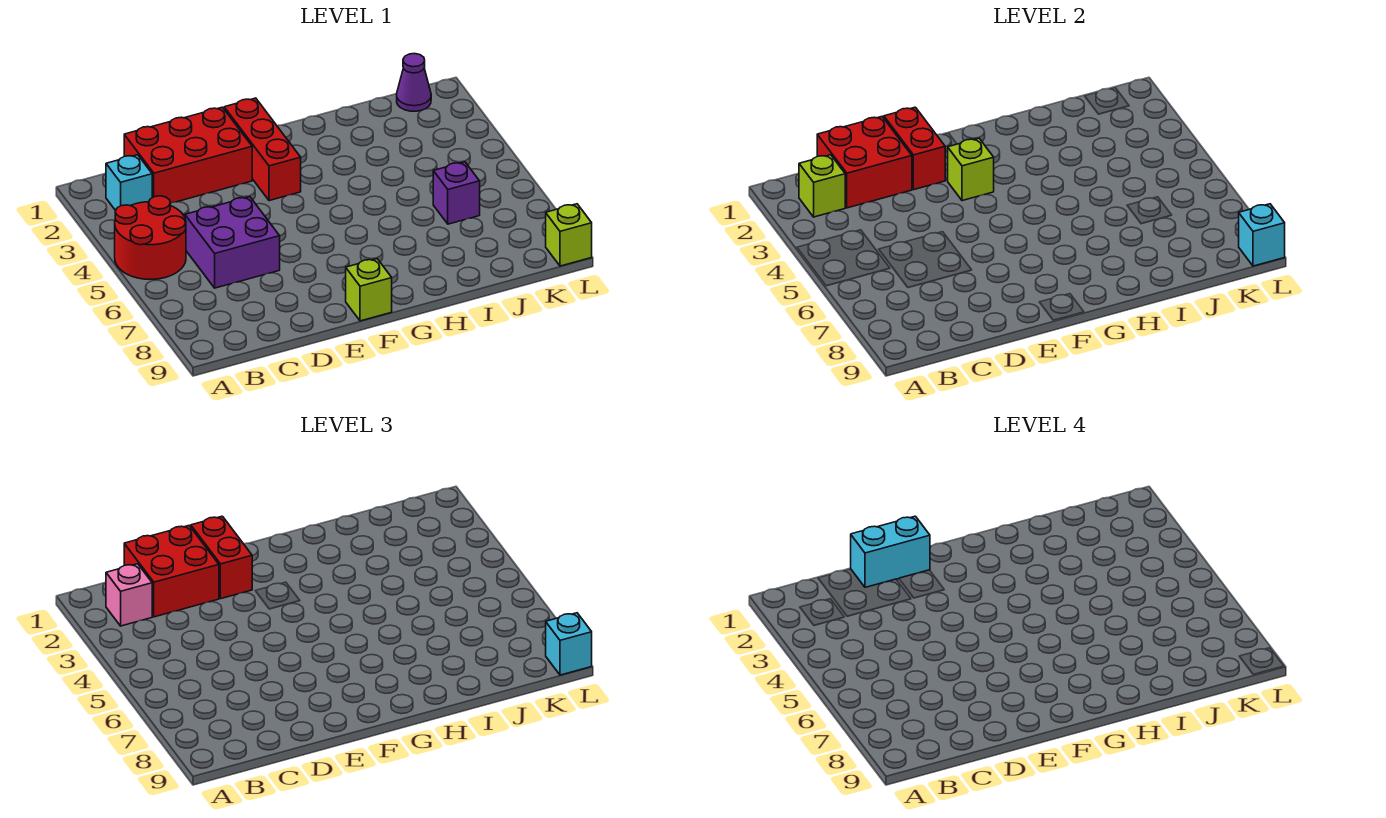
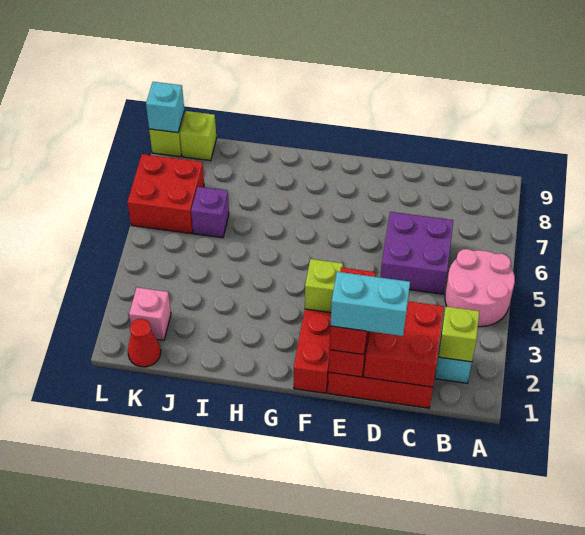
red round brick A4:B5 level 1 -> pink round brick A4:B5 level 1
pink brick B2 level 3 -> pink brick K2 level 1
red brick C1:D2 level 3 -> red brick K6:L7 level 1
lime brick F9 level 1 -> lime brick K9 level 1
purple cone K1 level 1 -> red cone K1 level 1
cyan brick L9 level 3 -> none

